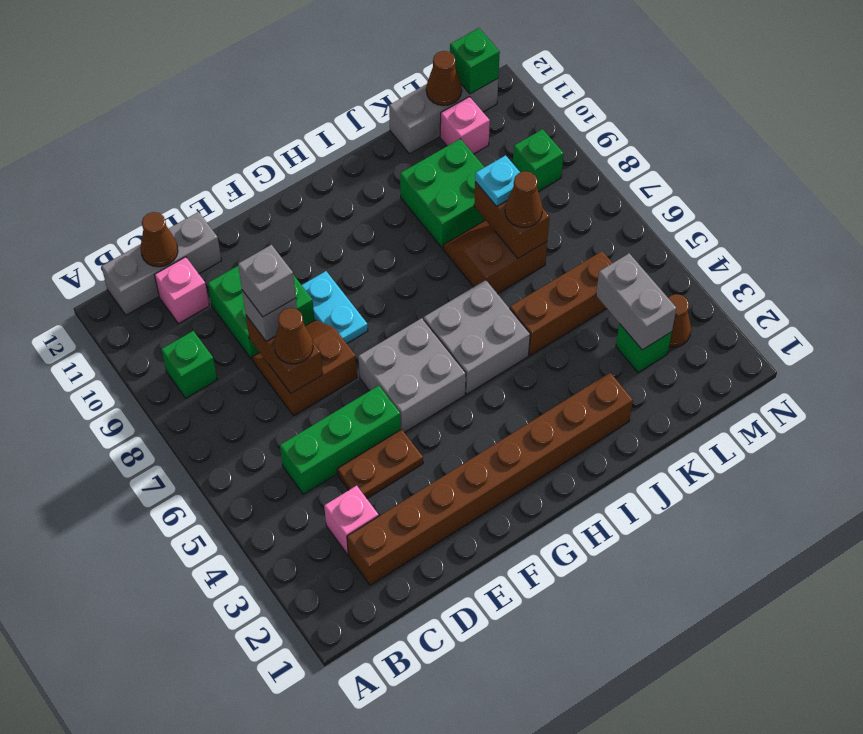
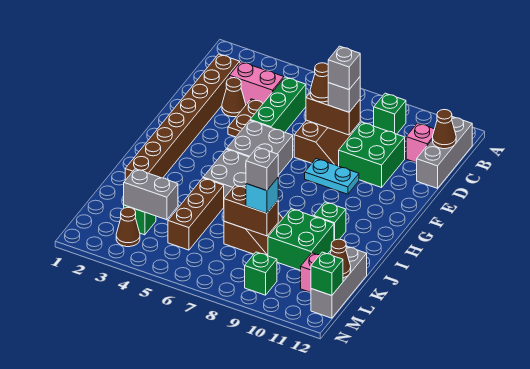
pink brick C3 level 1 -> pink brick C3:C4 level 1
none -> green brick I10 level 1
brown cone K7 level 3 -> brown cone D3 level 1
cyan plate K8 level 3 -> cyan brick K8 level 3
none -> grey brick K8 level 4

